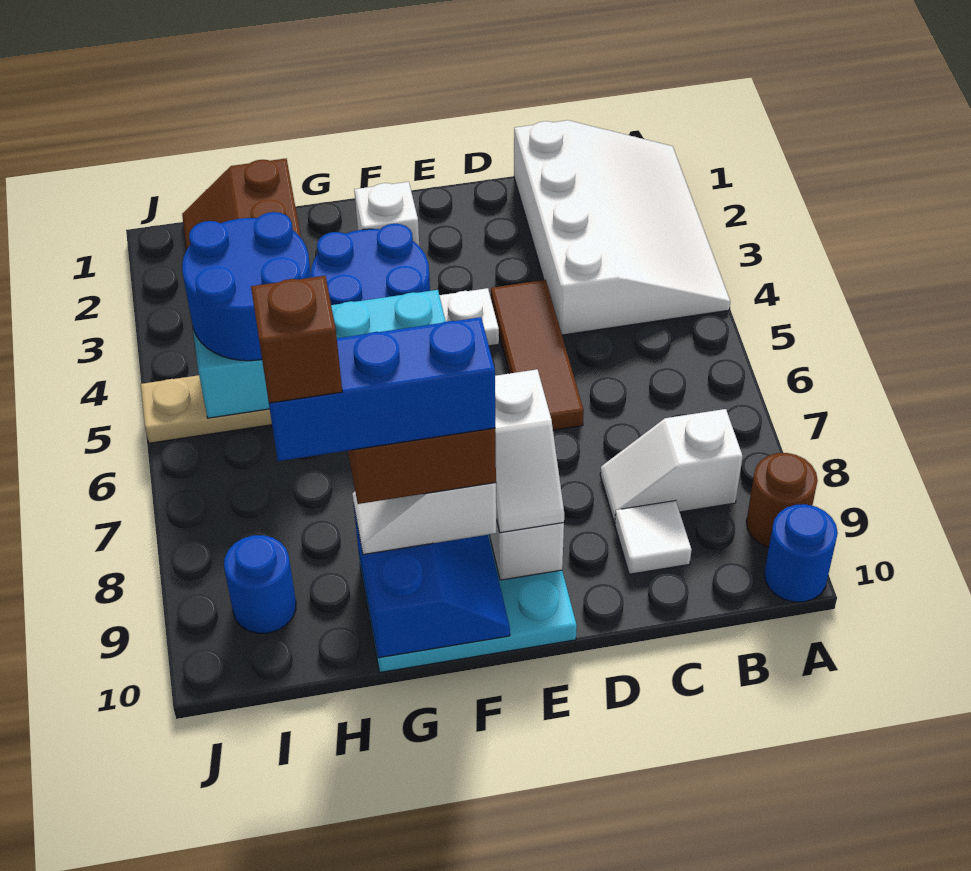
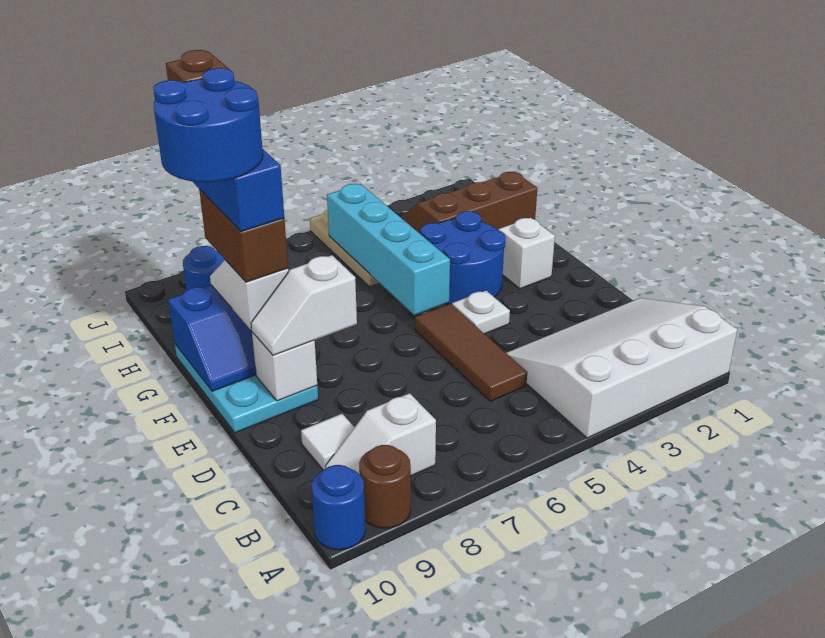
white slope A1:C4 level 1 top C -> white slope A1:C4 level 1 top A
white slope B8:C8 level 1 top B -> white slope B8:B9 level 1 top 8
brown tile D4:D6 level 1 -> brown tile C5:E5 level 1
blue round brick H4:I5 level 3 -> blue round brick F9:G10 level 6

